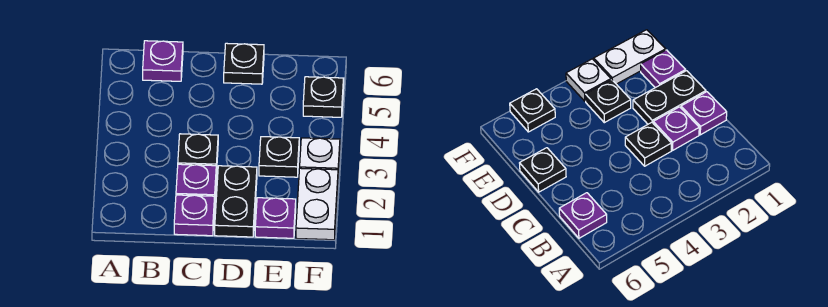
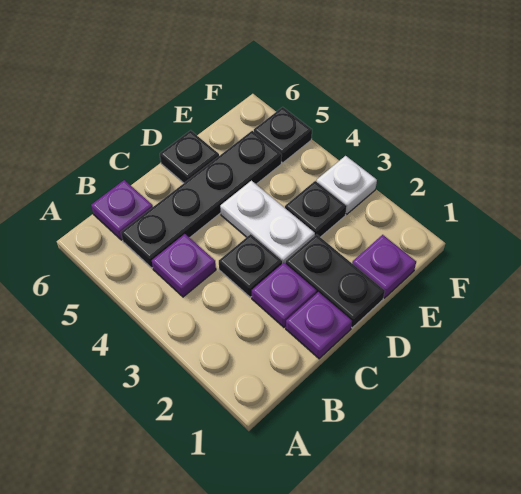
none -> purple plate B4 level 1
none -> black plate B5:E5 level 1
white plate F1:F2 level 1 -> white plate D3:D4 level 1

